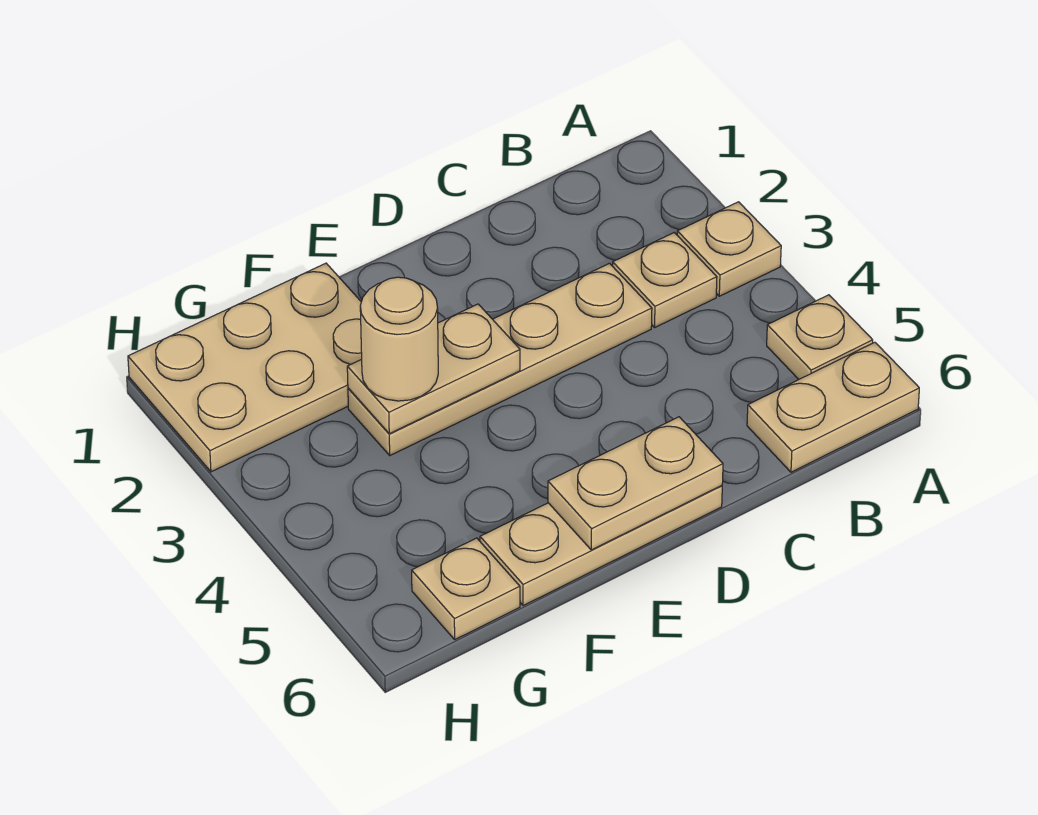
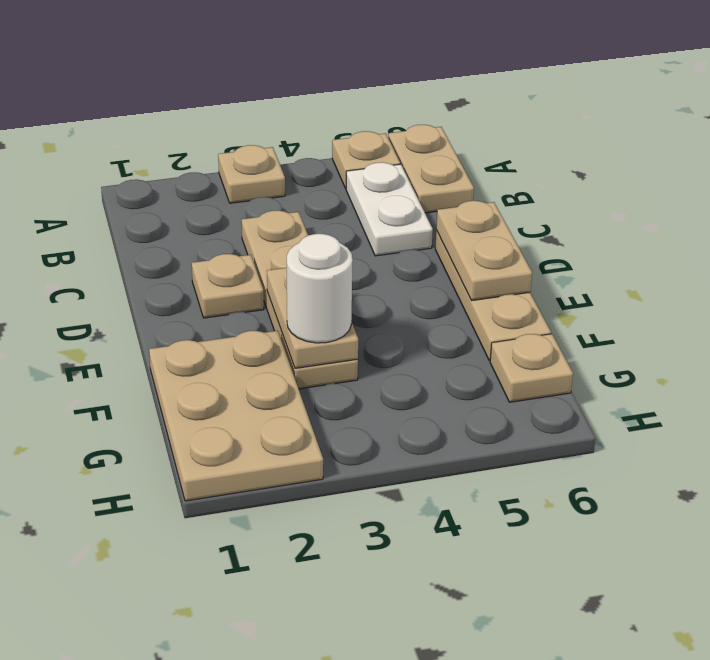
tan plate B3 level 1 -> tan plate D2 level 1
none -> white plate B5:C5 level 1
tan round brick F3 level 3 -> white round brick F3 level 3

